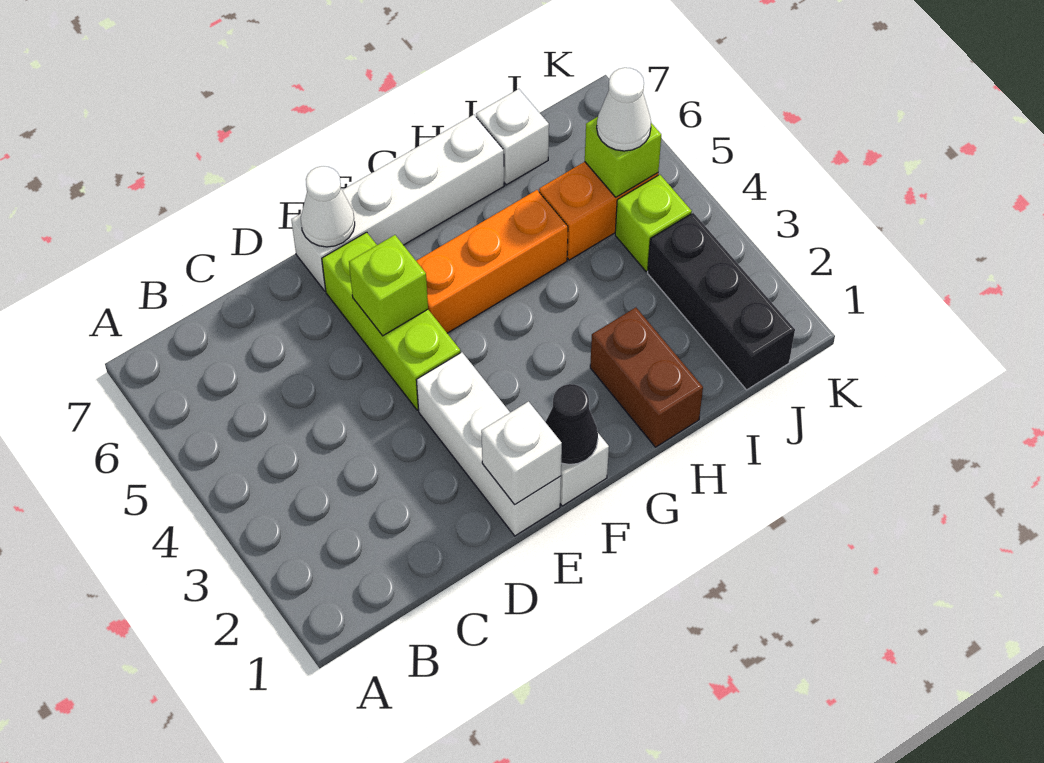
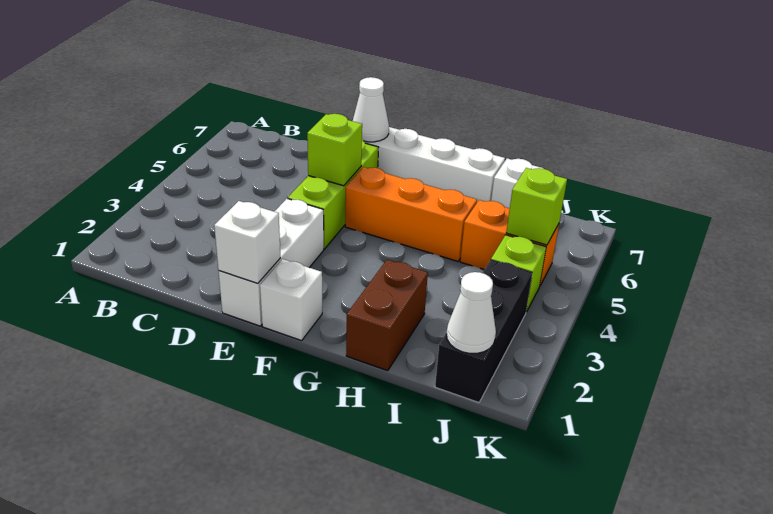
black cone F1 level 2 -> none
white cone J5 level 3 -> white cone J1 level 2

